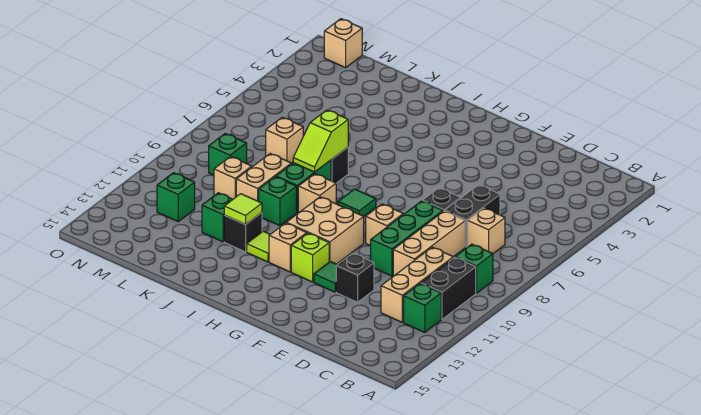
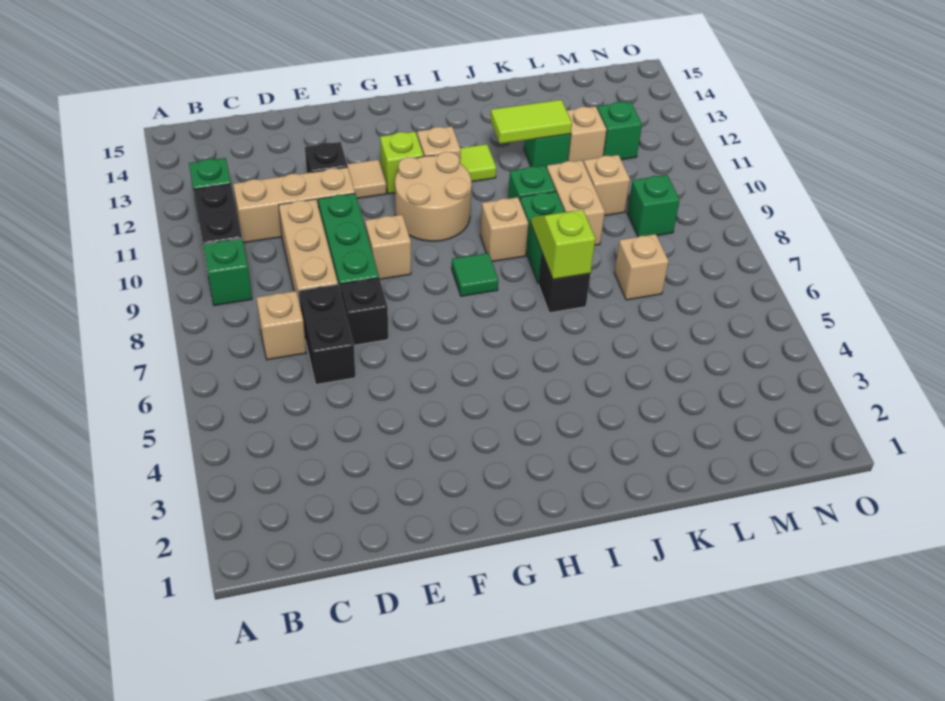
tan brick C10:C12 level 1 -> tan brick C11:E11 level 1
green tile F12 level 1 -> tan tile F12 level 1
tan brick G10:H11 level 1 -> tan round brick G10:H11 level 1
black brick J12 level 1 -> none
lime tile J12 level 2 -> lime tile J12:K12 level 2
tan brick N1 level 1 -> tan brick L12 level 1

